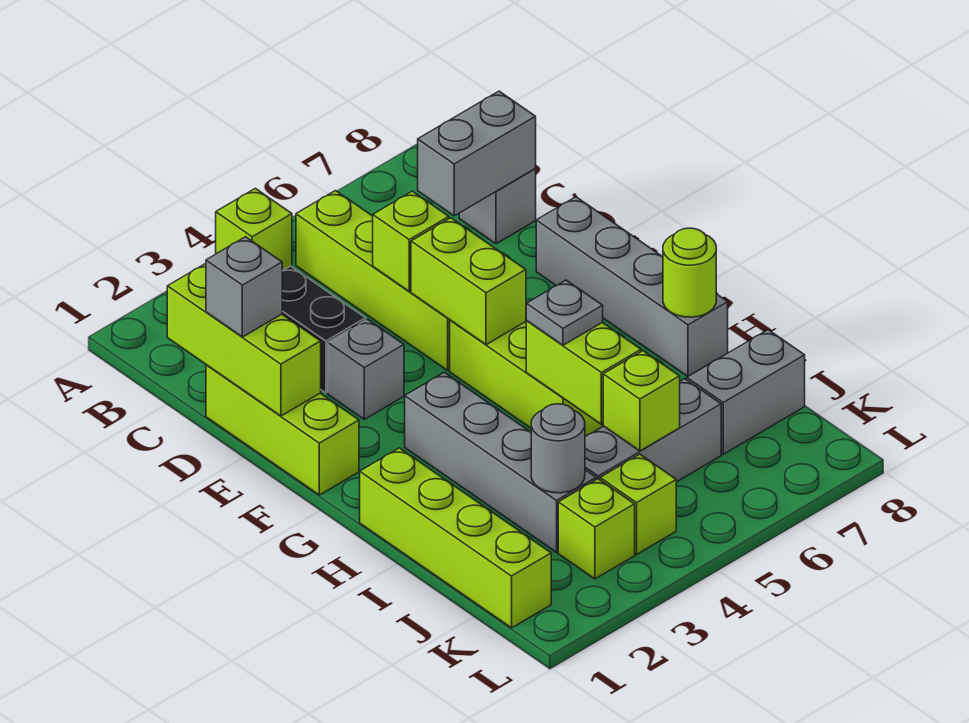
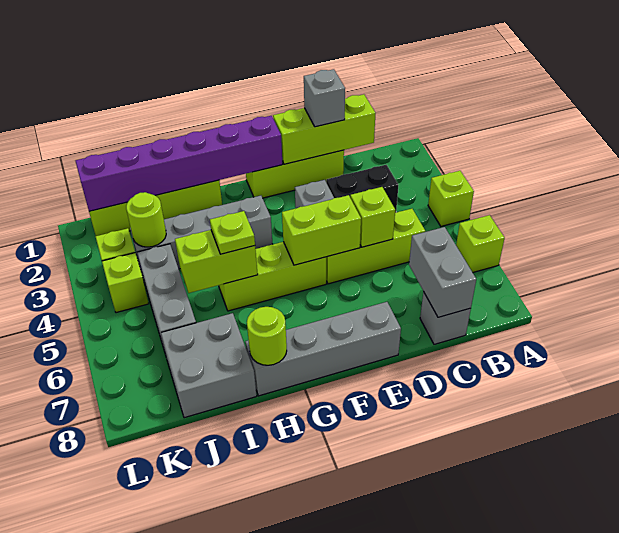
lime brick B5:E5 level 1 -> lime brick C5:E5 level 1
none -> purple brick F1:K1 level 2
grey plate H5 level 3 -> lime plate H5 level 3
grey round brick J3 level 2 -> lime round brick J3 level 2
lime brick J5 level 2 -> lime brick A6 level 1
grey brick J7:J8 level 1 -> grey brick I7:J8 level 1

